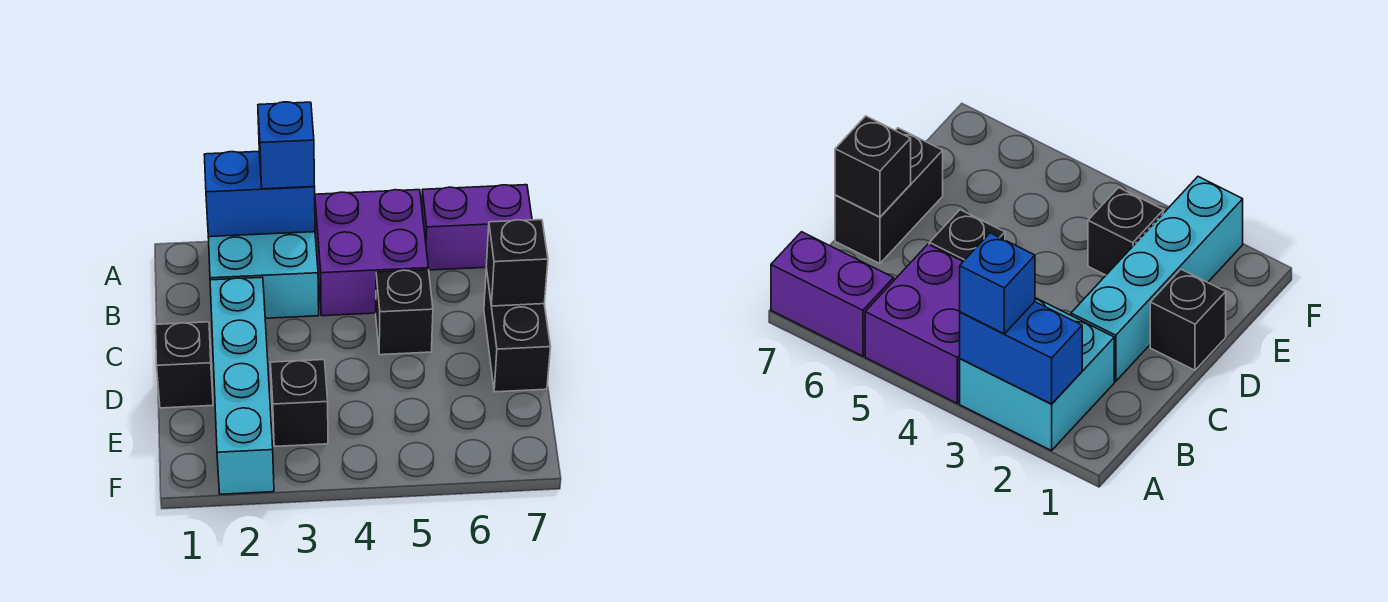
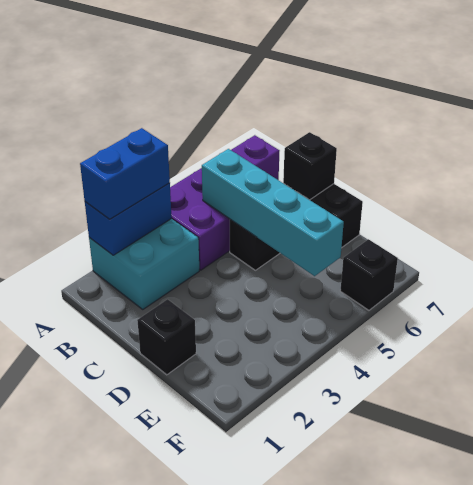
blue brick A3 level 3 -> blue brick A2:A3 level 3
cyan brick C2:F2 level 1 -> cyan brick B5:E5 level 2
black brick E3 level 1 -> black brick F6 level 1

